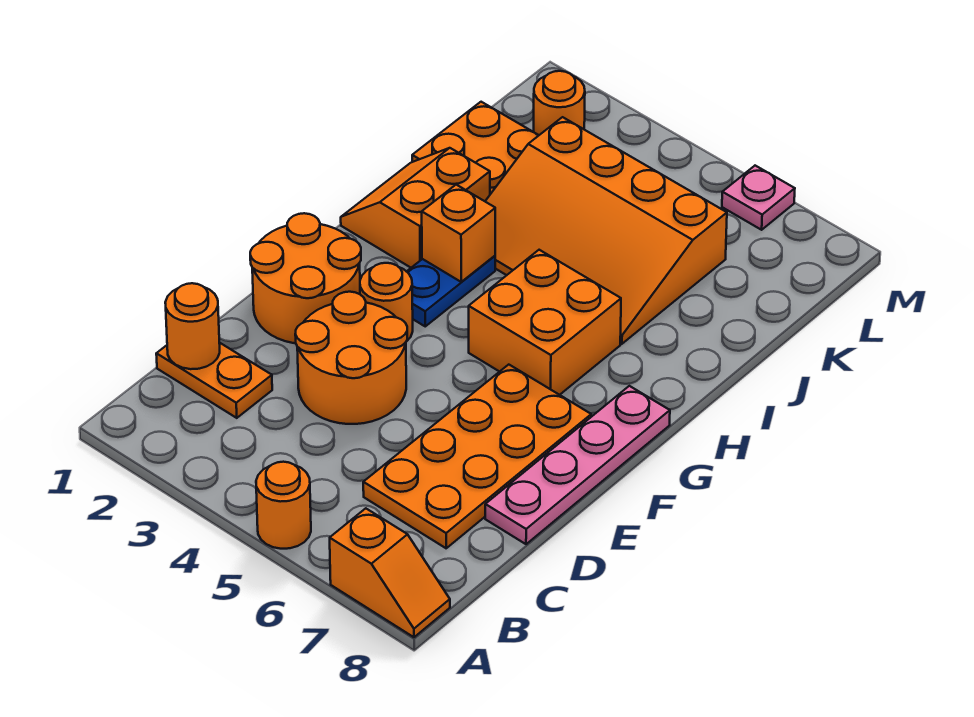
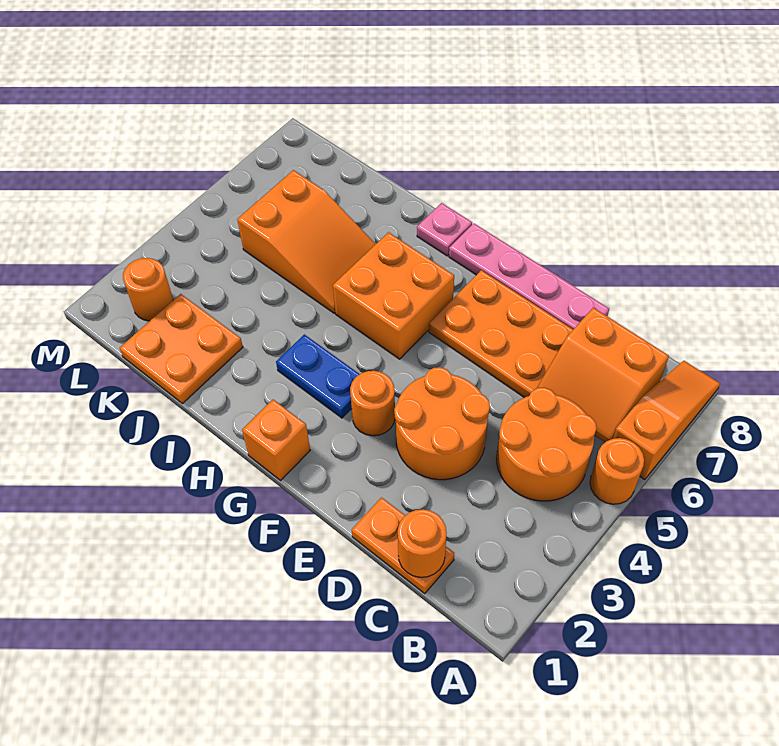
orange slope A7:A8 level 1 top 7 -> orange slope A6:A8 level 1 top 6
orange plate C1:C2 level 1 -> orange plate C1:D1 level 1
orange round brick E1:F2 level 1 -> orange round brick B4:C5 level 1
orange slope H1:I2 level 1 top 2 -> orange slope B6:C7 level 2 top 7
orange brick H3 level 2 -> orange brick G1 level 1
orange slope I3:K6 level 1 top K -> orange slope I5:K6 level 1 top K
pink plate M6 level 1 -> pink plate H8 level 1

